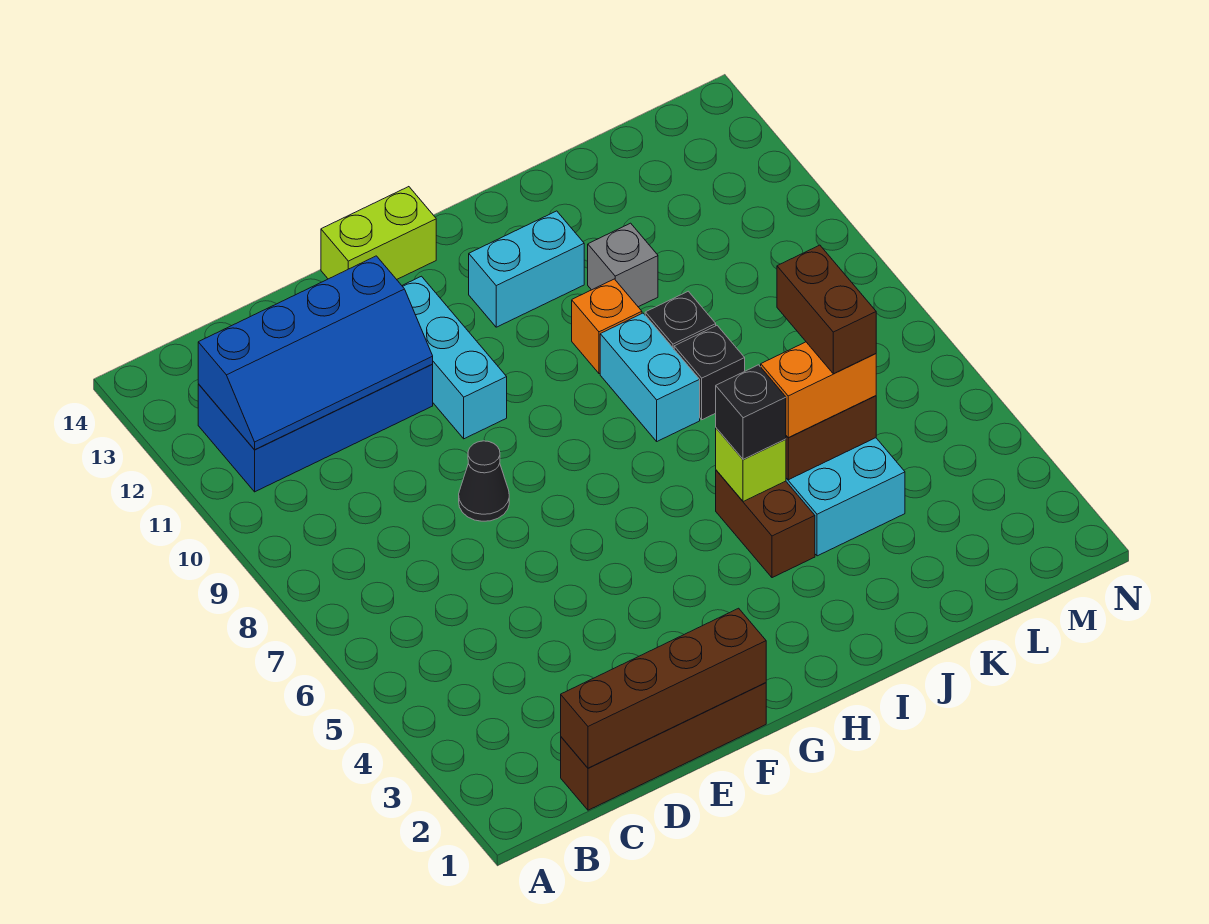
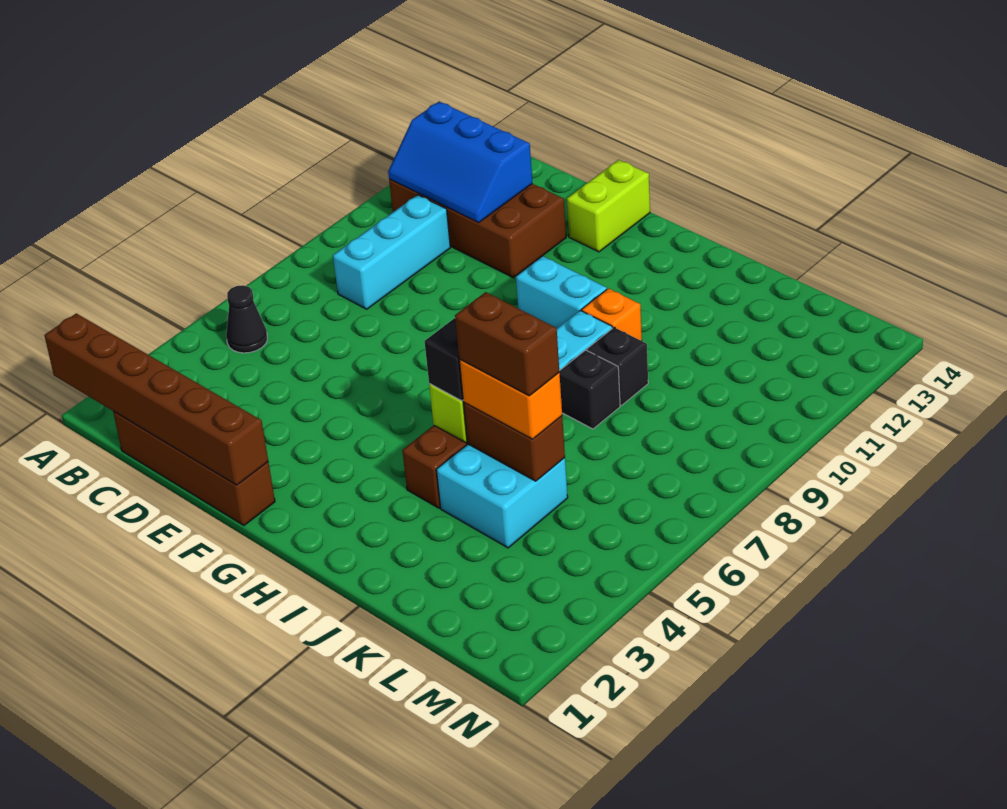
blue brick B11:E12 level 1 -> brown brick B11:E12 level 1
blue slope B11:E12 level 2 top 12 -> blue slope B11:D12 level 2 top 12
brown brick C1:F1 level 2 -> brown brick A1:F1 level 2
black cone E8 level 1 -> black cone B5 level 1
cyan brick F10:F12 level 1 -> cyan brick C8:C10 level 1
lime brick F14:G14 level 1 -> lime brick F13:F14 level 1
cyan brick H12:I12 level 1 -> cyan brick G10:H10 level 1
grey brick J11 level 1 -> none
brown brick K5:K6 level 4 -> brown brick J5:K5 level 4

